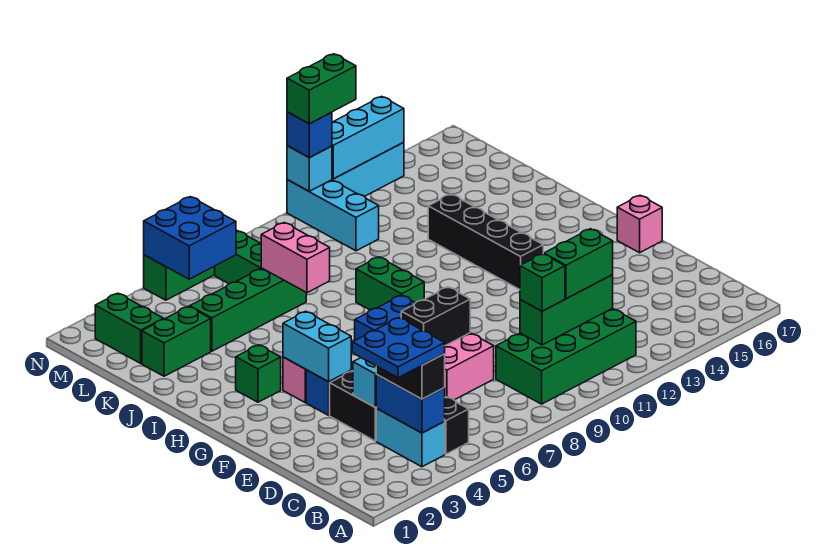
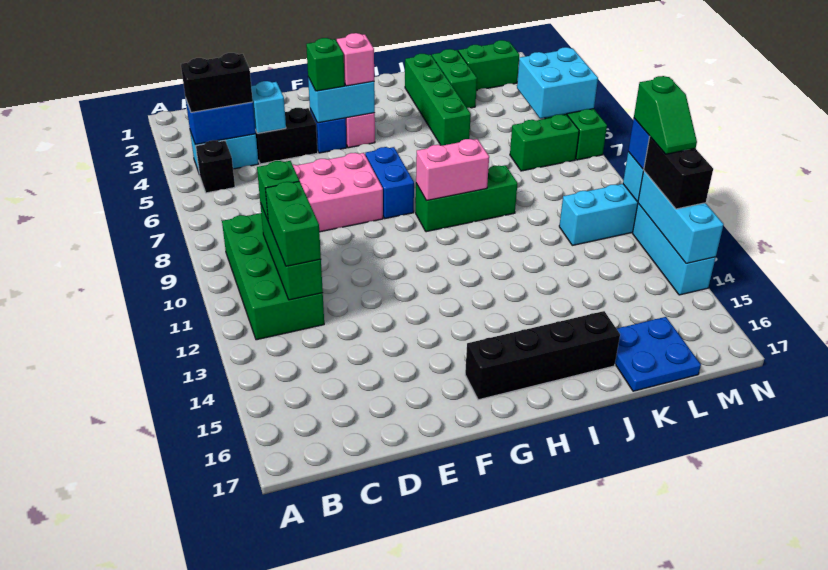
blue plate B3:C4 level 4 -> blue plate K16:L17 level 1
black brick E7:E8 level 2 -> black brick N12:N13 level 3
pink brick F17 level 1 -> pink brick G4 level 3
black brick G13:J13 level 1 -> black brick G16:J16 level 1
green brick H3 level 1 -> green brick F4 level 3
green brick H9:I9 level 1 -> green brick H9:J9 level 1
pink brick J7:K7 level 2 -> pink brick H9:I9 level 2
green brick K4:K7 level 1 -> green brick J2:J5 level 1
blue brick M5:N6 level 2 -> cyan brick M5:N6 level 2
green brick N11:N12 level 4 -> green slope N11:N12 level 4 top 11

